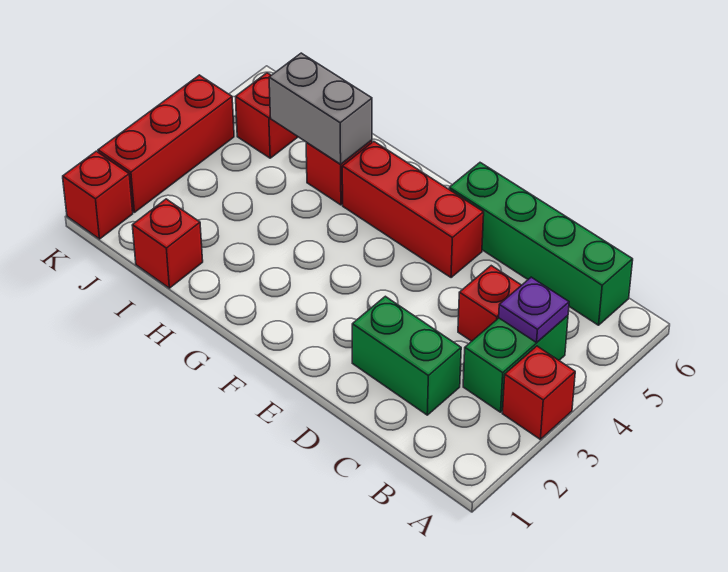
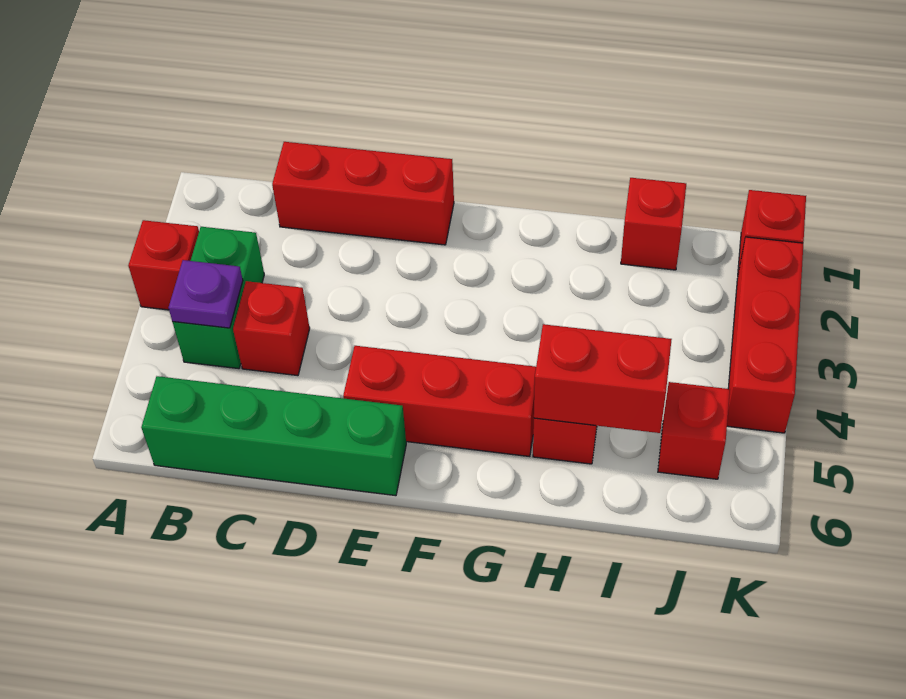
none -> red brick C1:E1 level 1
green brick C2:D2 level 1 -> none
grey brick H5:I5 level 2 -> red brick H5:I5 level 2

